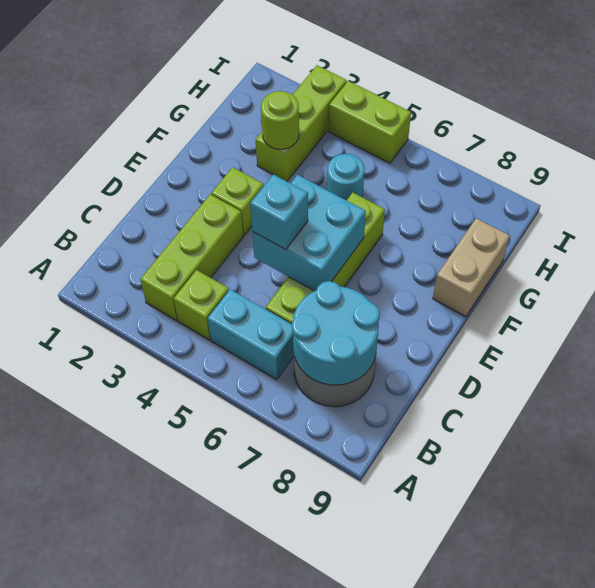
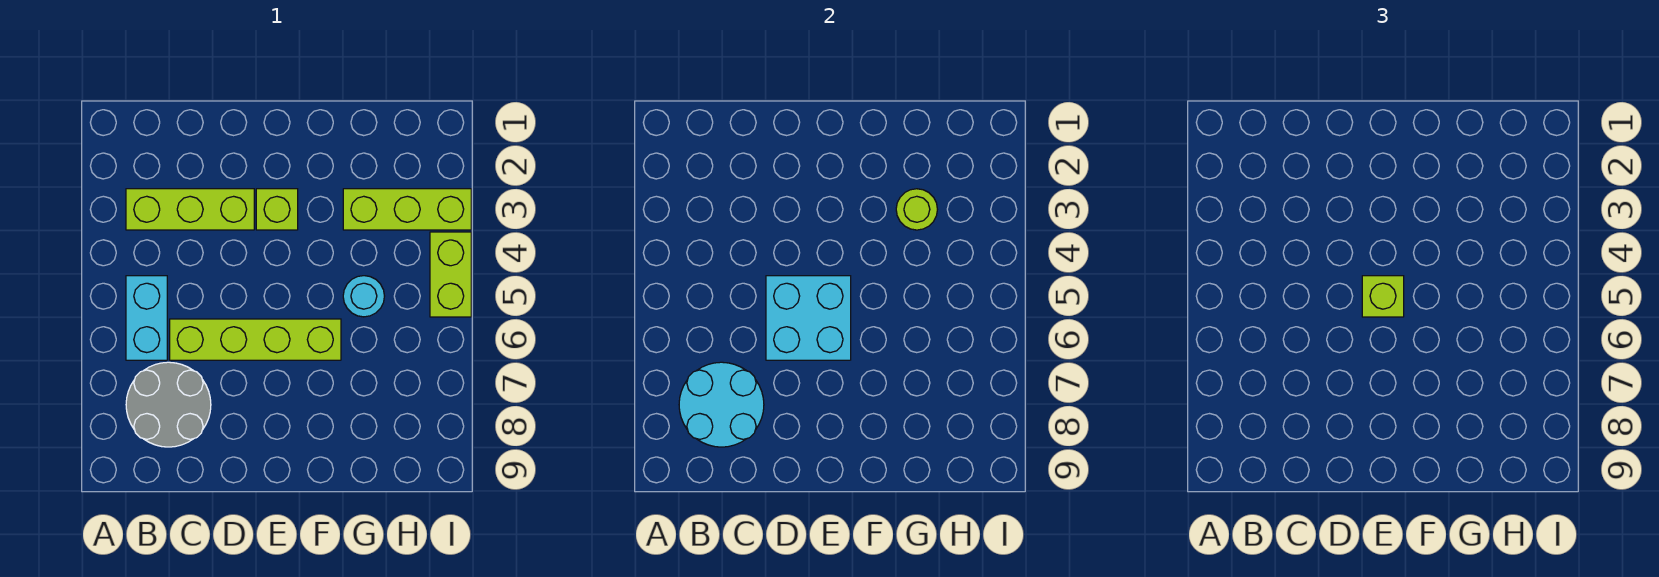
lime brick B4 level 1 -> lime brick E5 level 3
cyan brick D5 level 3 -> none
tan brick F9:G9 level 1 -> none

